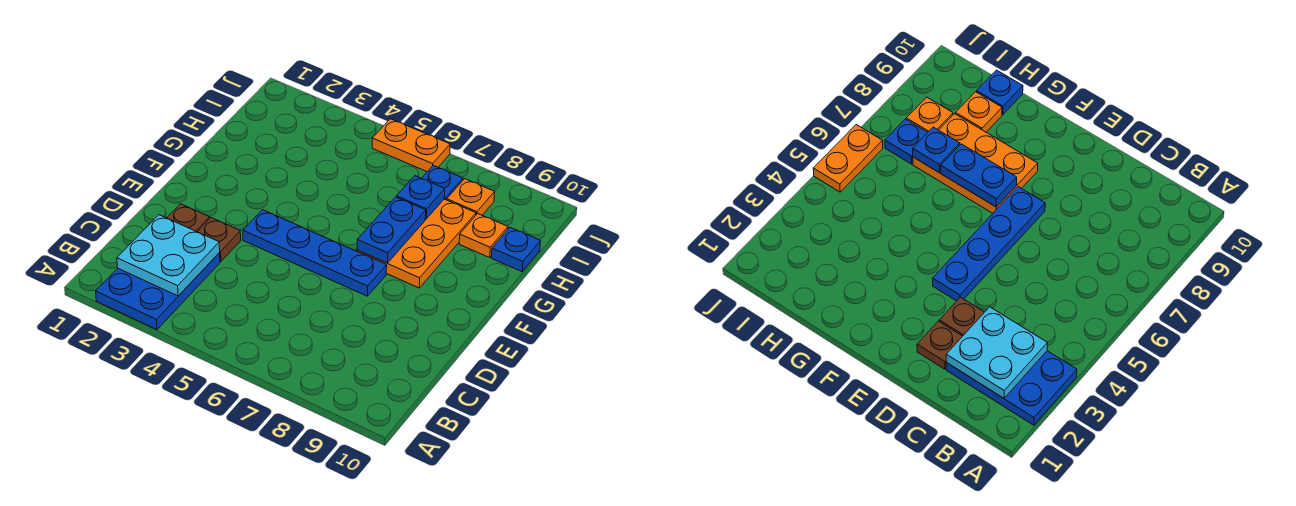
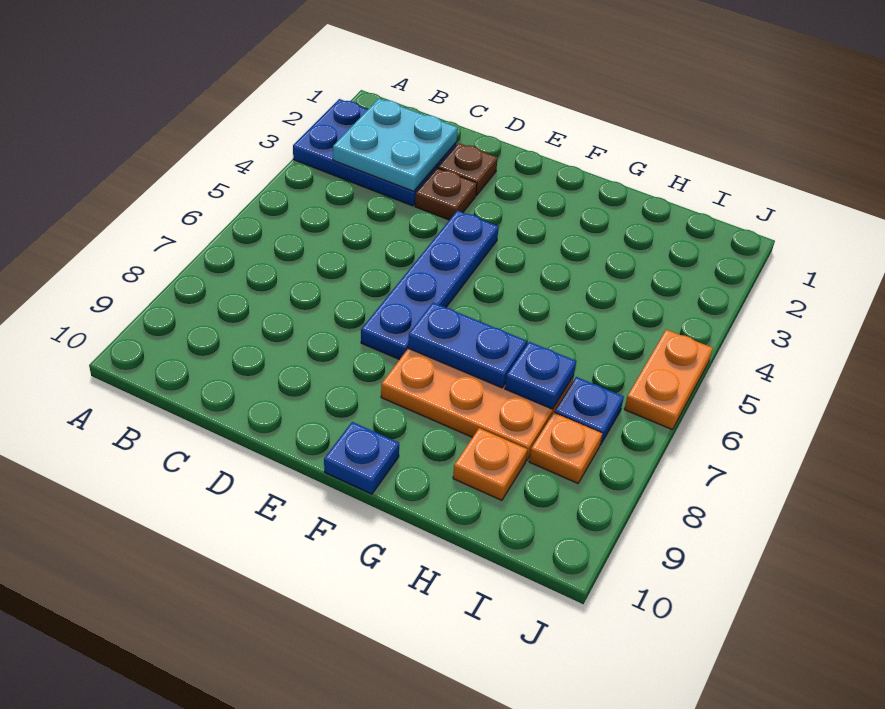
blue plate H10 level 1 -> blue plate F10 level 1

